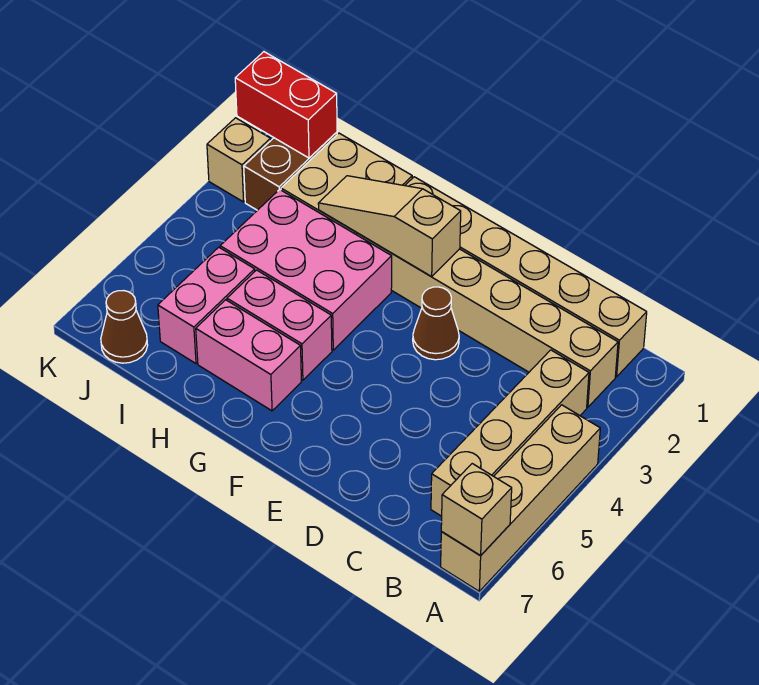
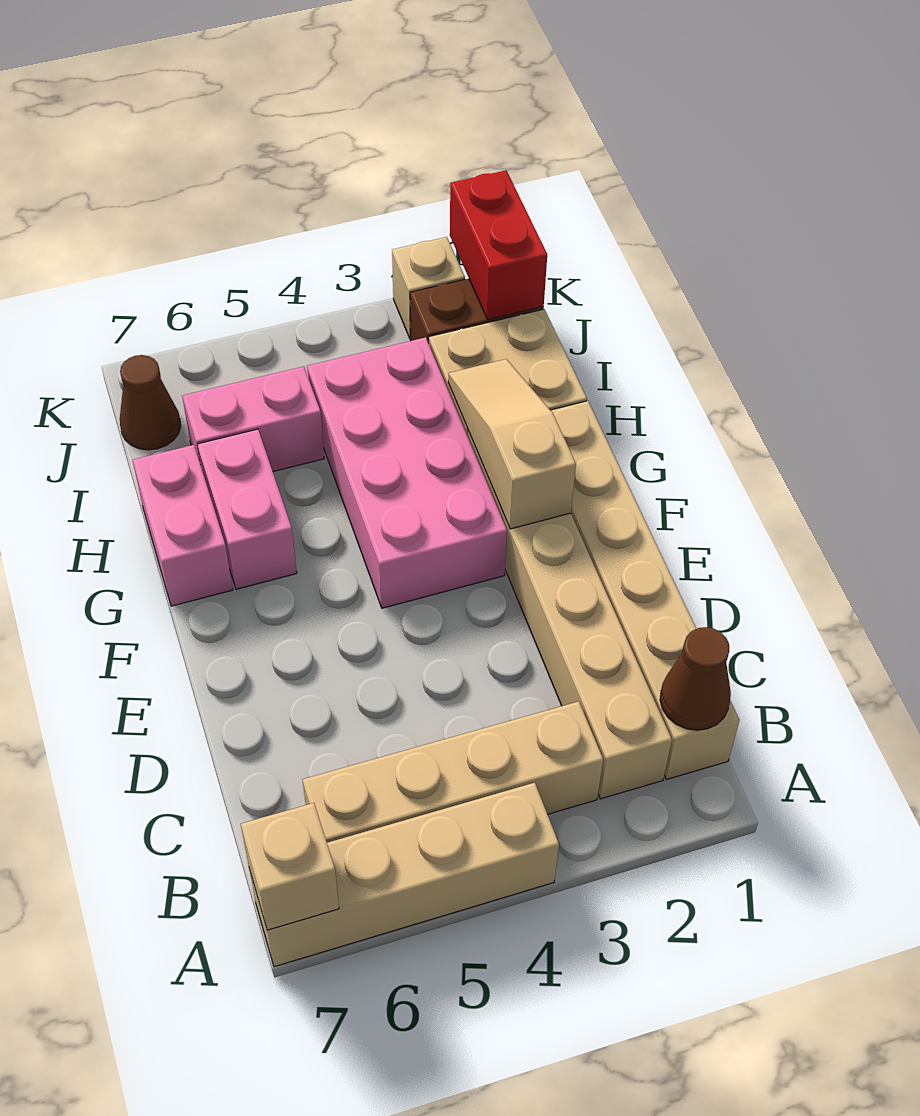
brown cone E3 level 1 -> brown cone B1 level 2
pink brick G3:I4 level 1 -> pink brick F3:I4 level 1
pink brick G5:H5 level 1 -> pink brick G7:H7 level 1

